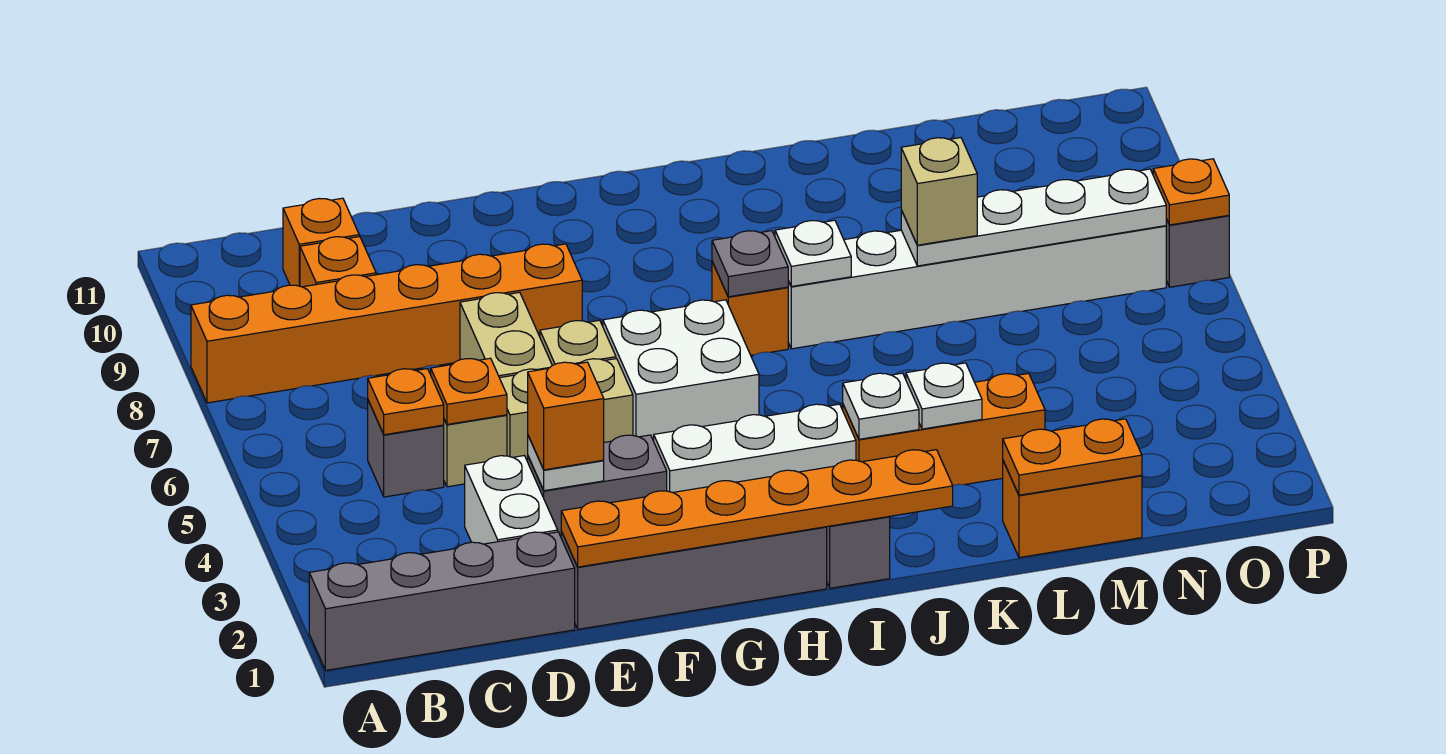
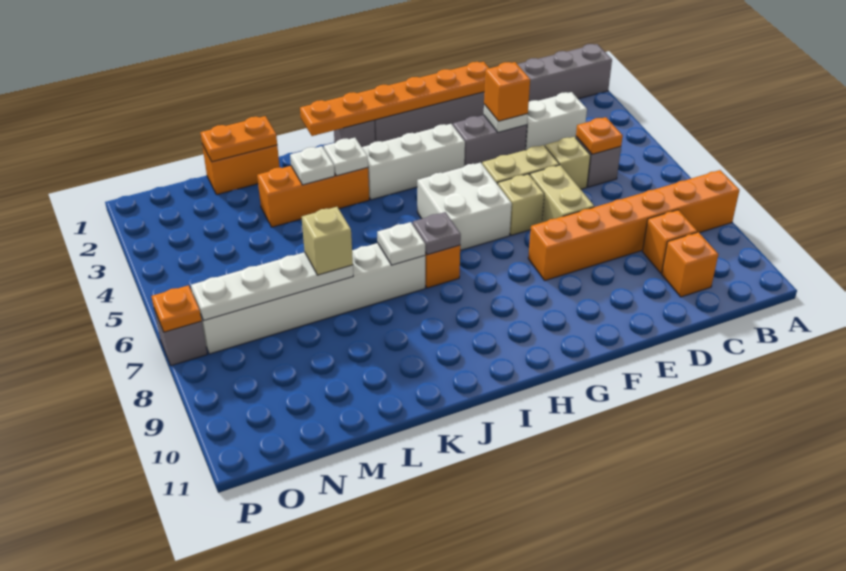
white brick D2:D3 level 1 -> white brick C3:D3 level 1
orange plate D5 level 2 -> none

